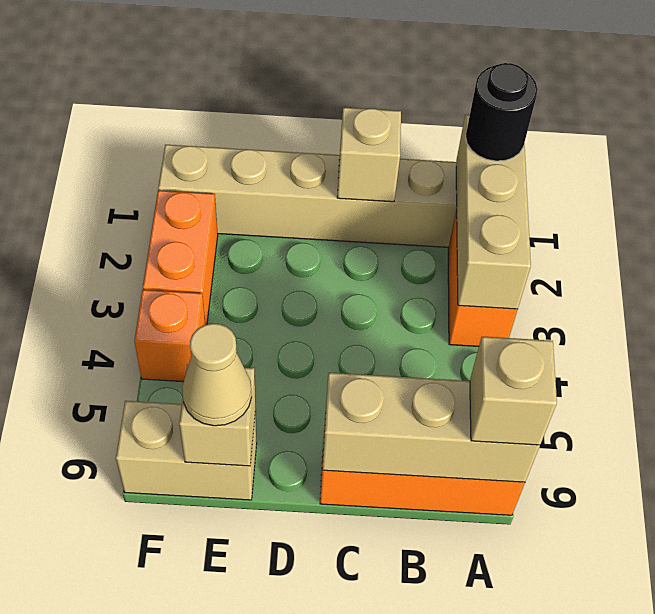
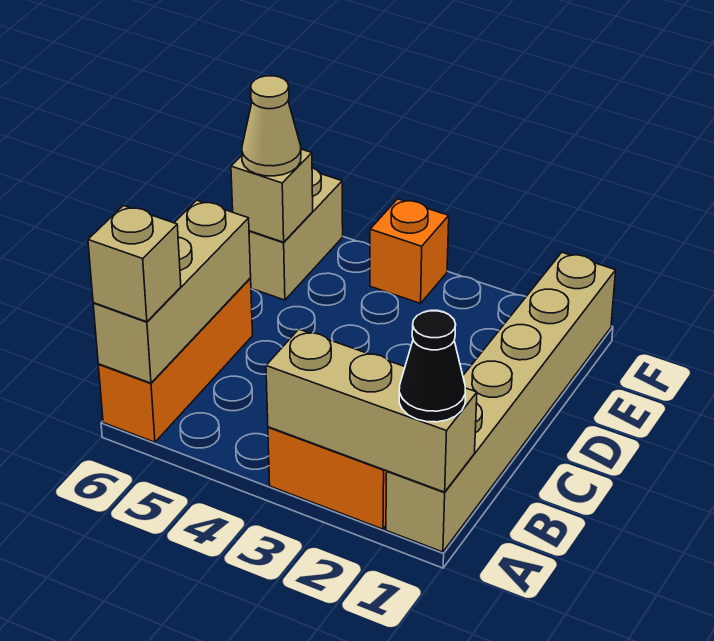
black round brick A1 level 3 -> black cone A1 level 3
tan brick C1 level 2 -> none
orange brick F2:F3 level 1 -> none

